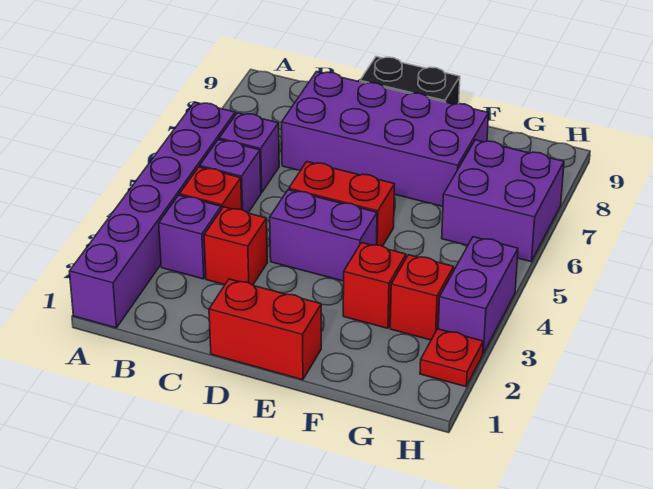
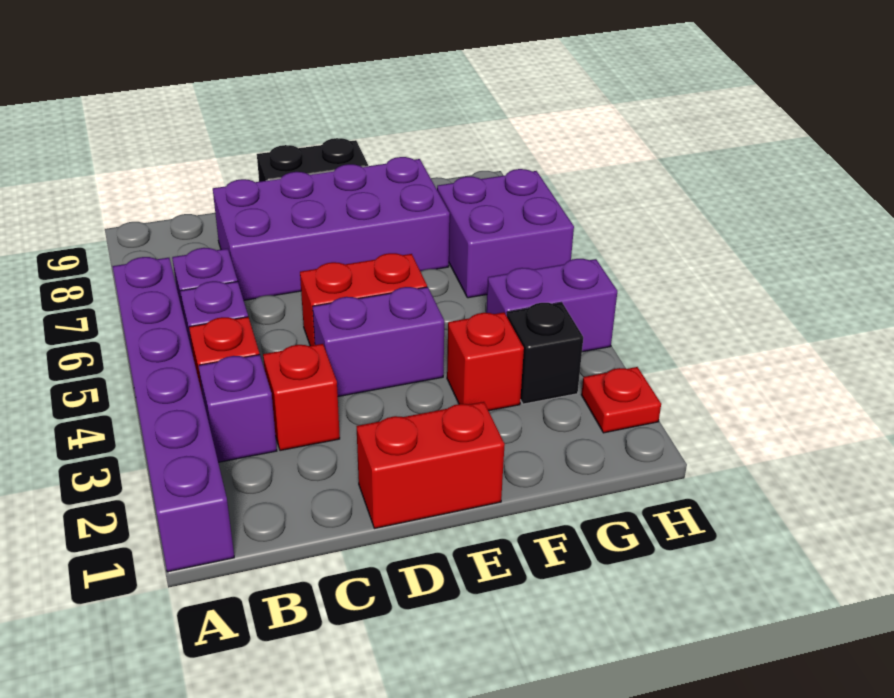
red brick G3 level 1 -> black brick G3 level 1
purple brick H3:H4 level 1 -> purple brick G4:H4 level 1

